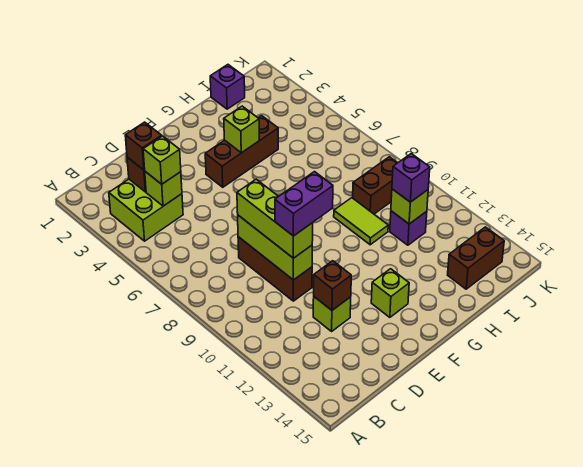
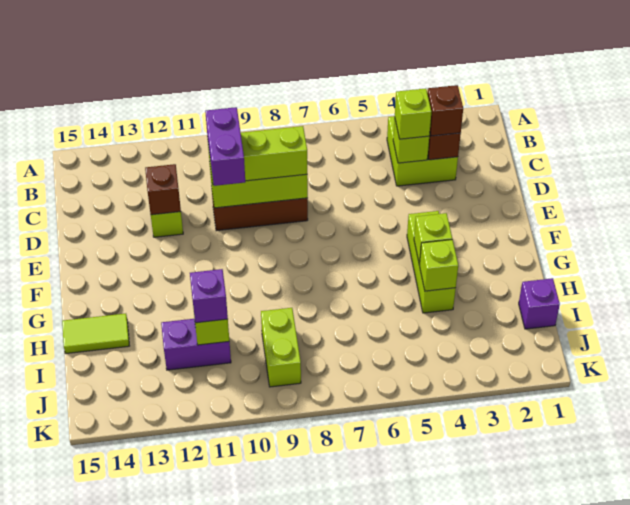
brown brick F4:H4 level 1 -> lime brick F4:H4 level 1
lime brick F13 level 1 -> lime brick H4 level 2
lime tile H9:H10 level 1 -> lime tile H14:H15 level 1
brown brick I9:J9 level 1 -> lime brick I9:J9 level 1
purple brick I11 level 1 -> purple brick I11:I12 level 1
brown brick I14:J14 level 1 -> none

